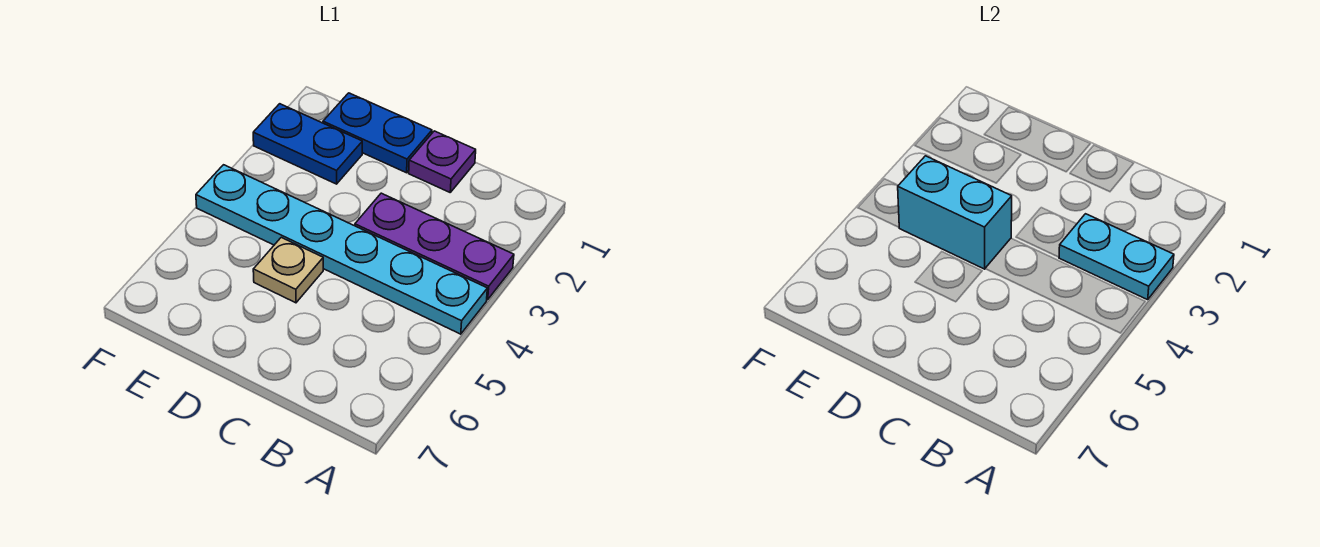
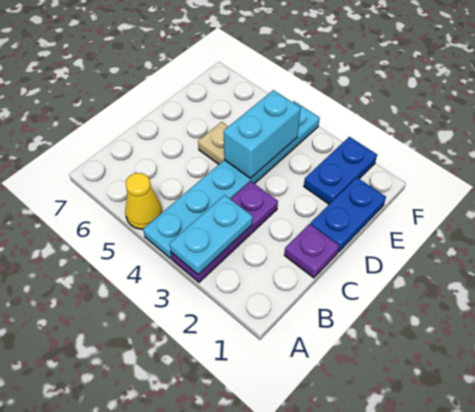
none -> yellow cone A5 level 1

